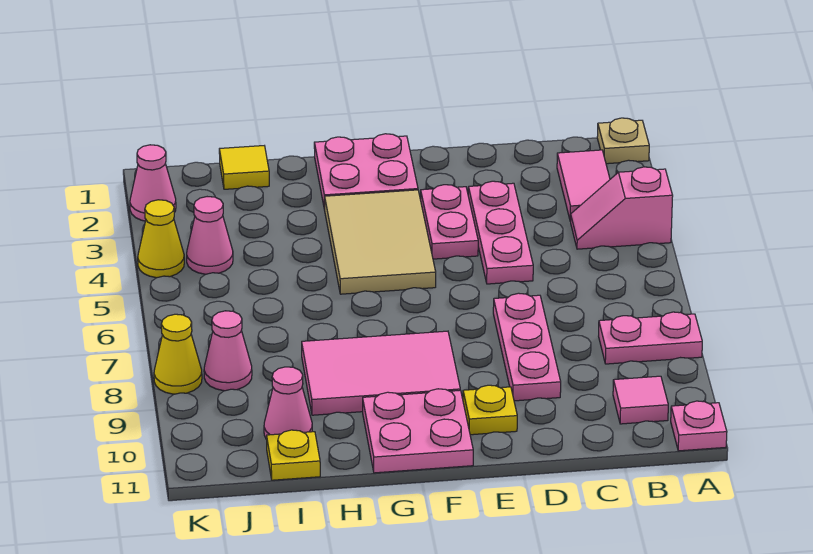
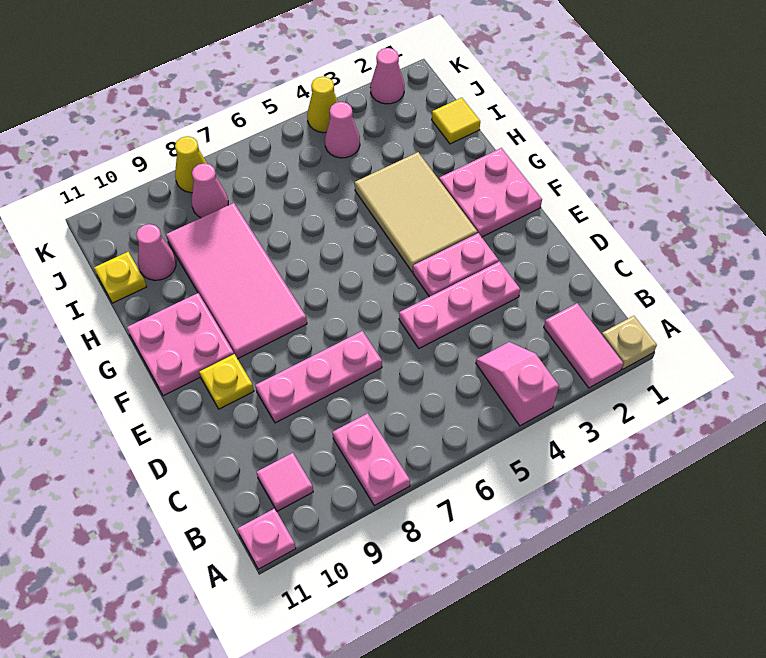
pink tile B2:B3 level 1 -> pink tile A2:B2 level 1
tan tile F3:G5 level 1 -> tan tile F3:H4 level 1
pink tile F8:H9 level 1 -> pink tile F8:I9 level 1

